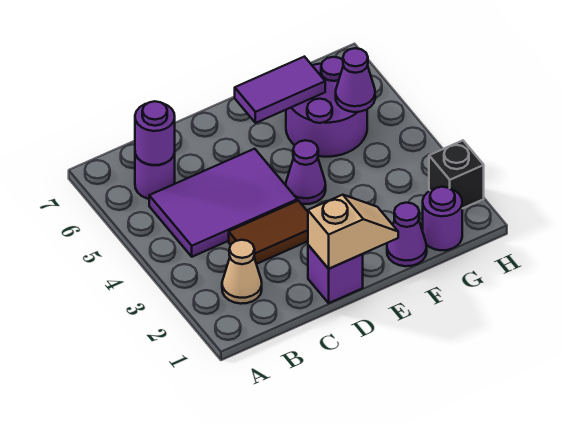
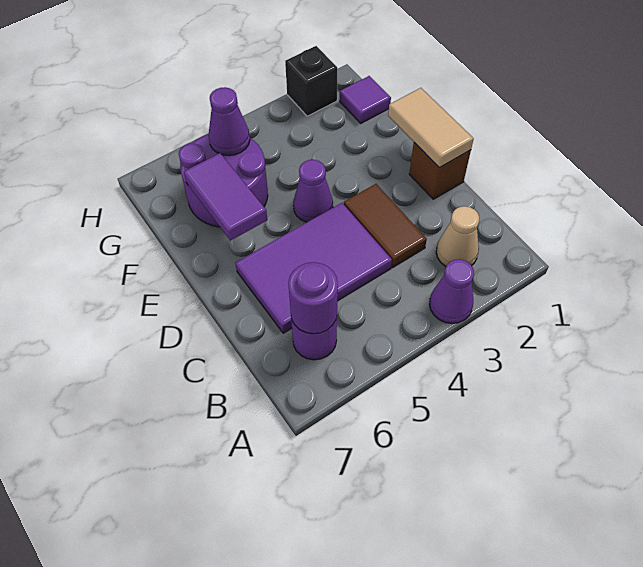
purple tile B4:D5 level 1 -> purple tile C4:D6 level 1
purple brick D1 level 1 -> brown brick D1 level 1
tan slope D1:E1 level 2 top D -> tan tile D1:E1 level 2
purple cone F1 level 1 -> purple cone A3 level 1
purple round brick G1 level 1 -> purple tile G1 level 1

